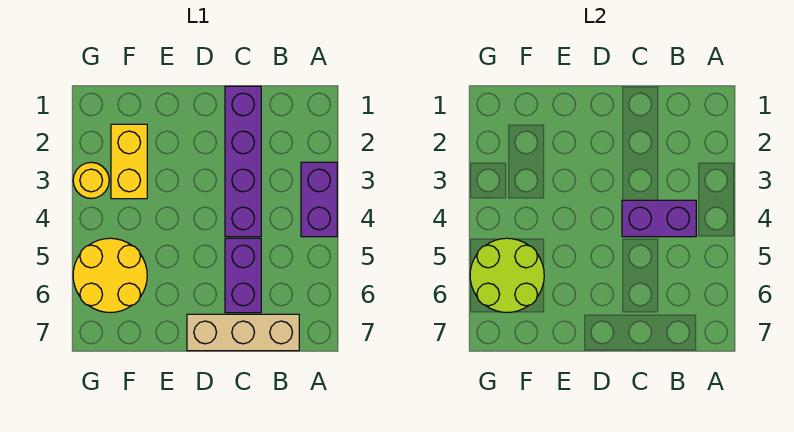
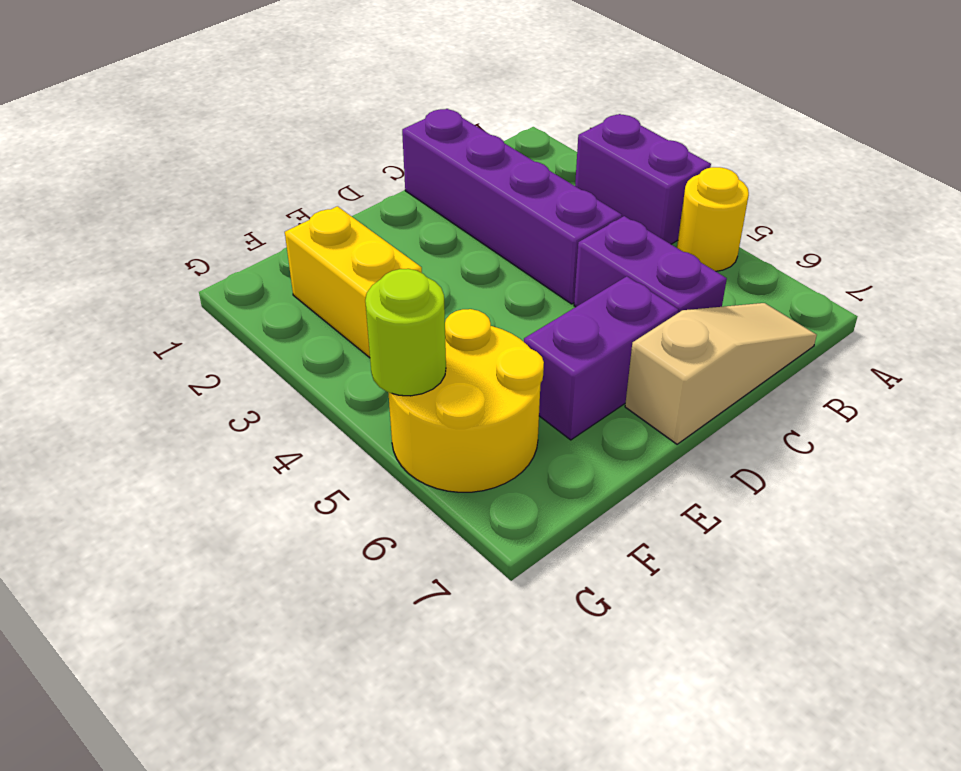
purple brick B4:C4 level 2 -> purple brick D6:E6 level 1
tan brick B7:D7 level 1 -> tan slope B7:D7 level 1 top D
lime round brick F5:G6 level 2 -> lime round brick G5 level 2
yellow round brick G3 level 1 -> yellow round brick A5 level 1

